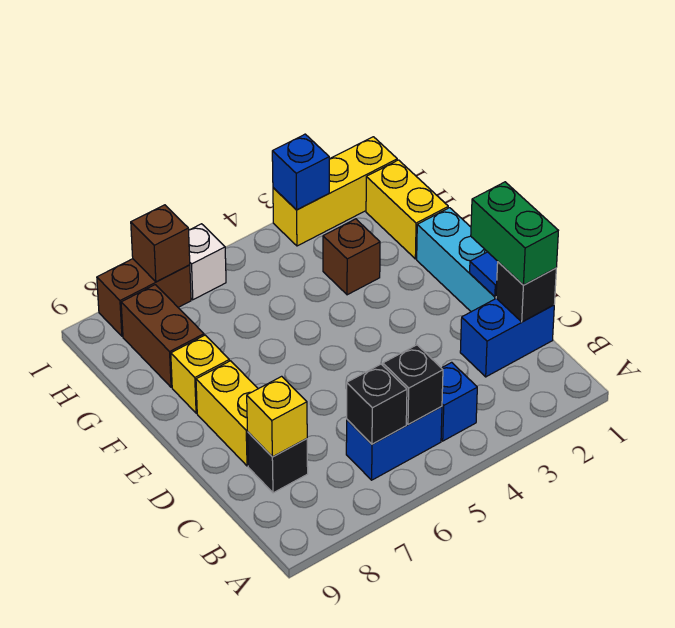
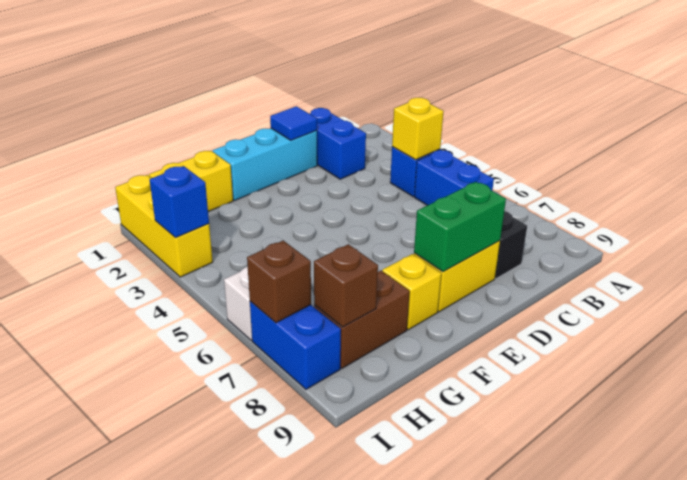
black brick B5 level 2 -> none
black brick B6 level 2 -> none
black brick C1 level 2 -> none
green brick C1:D1 level 3 -> green brick D8:E8 level 2
yellow brick C8 level 2 -> yellow brick B4 level 2
brown brick G3 level 1 -> brown brick H8 level 2
brown brick I7:I8 level 1 -> blue brick I7:I8 level 1

